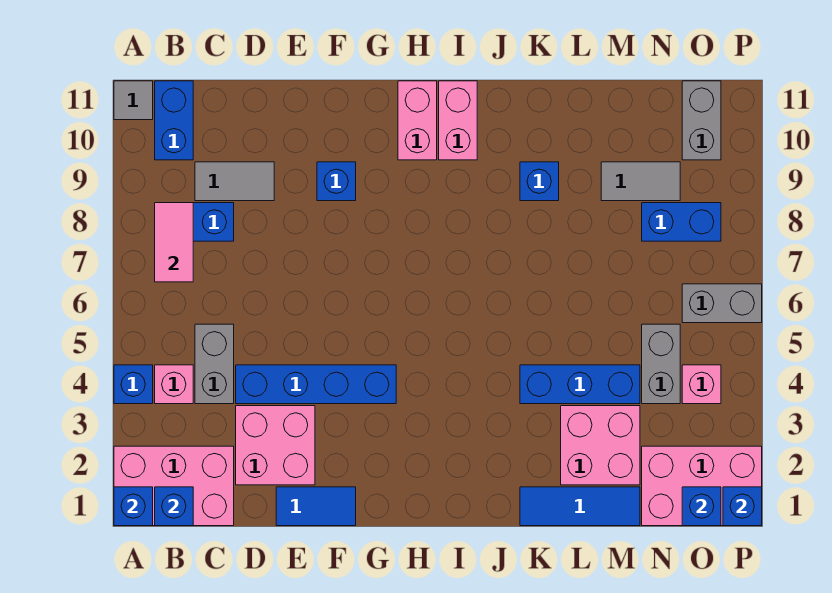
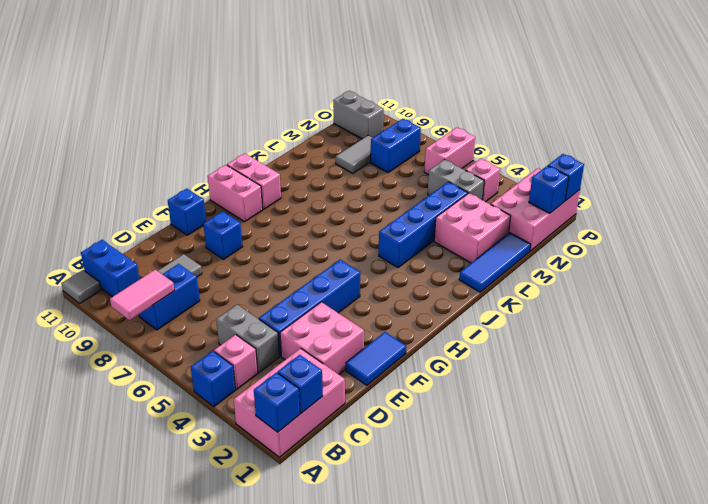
pink tile B7:B8 level 2 -> pink tile A8:B8 level 2
blue brick K4:M4 level 1 -> blue brick J4:M4 level 1
blue brick K9 level 1 -> blue brick F11 level 1
grey brick O6:P6 level 1 -> pink brick O6:P6 level 1

